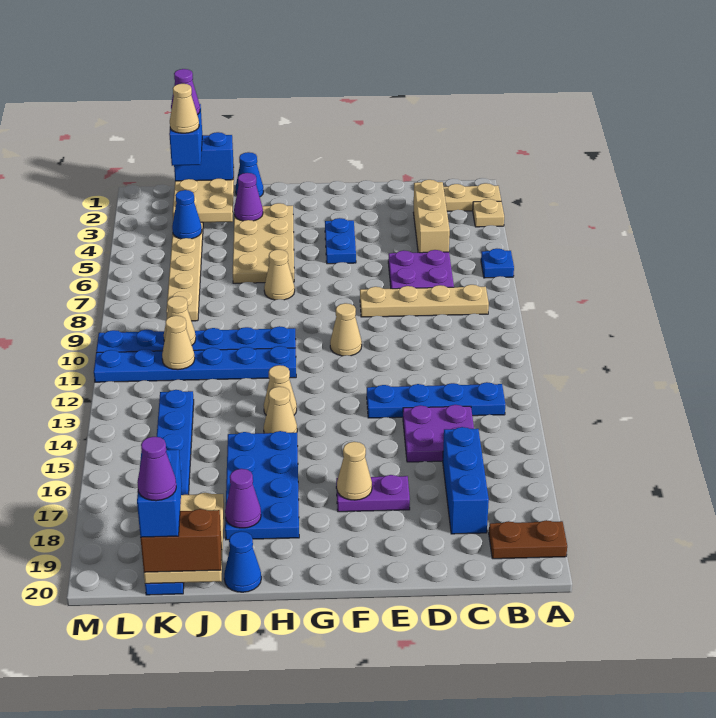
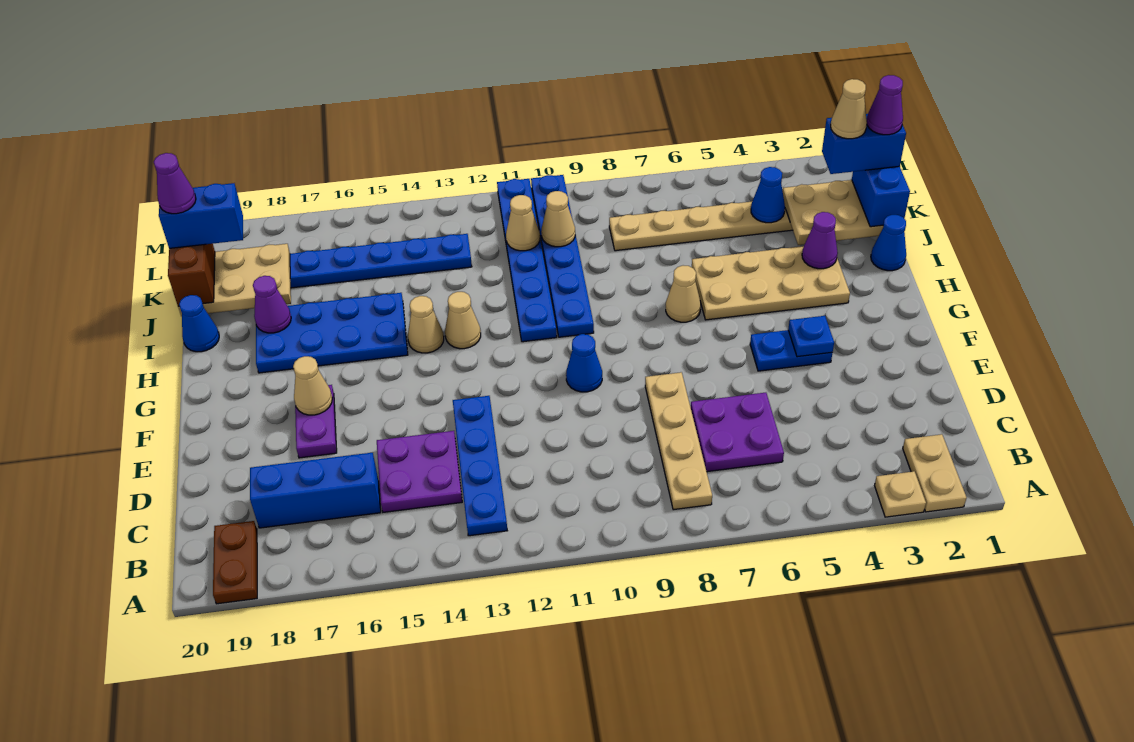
blue plate A6 level 1 -> blue plate F4 level 2
tan brick C3:C5 level 1 -> none
tan cone F10 level 1 -> blue cone F10 level 1

